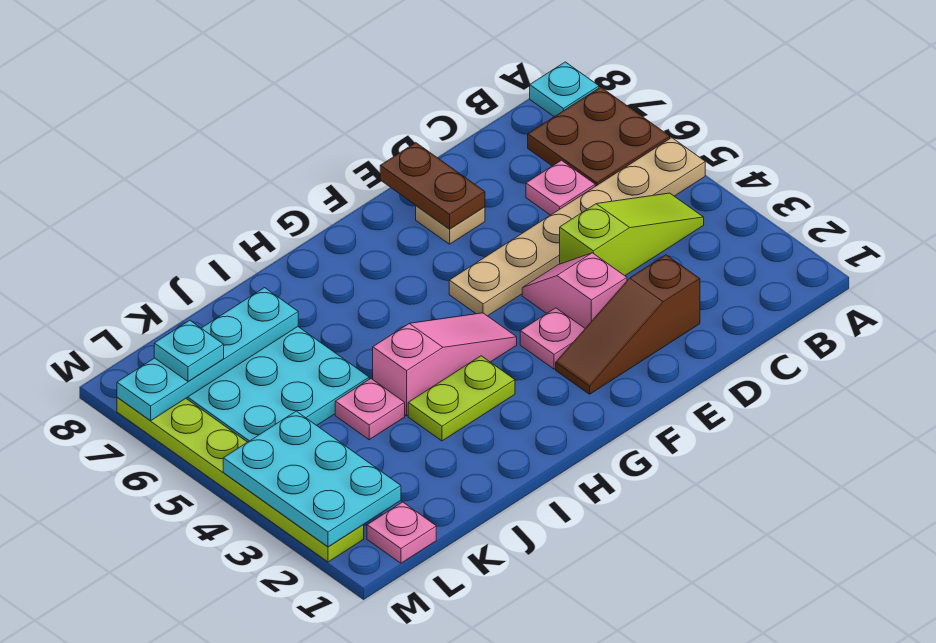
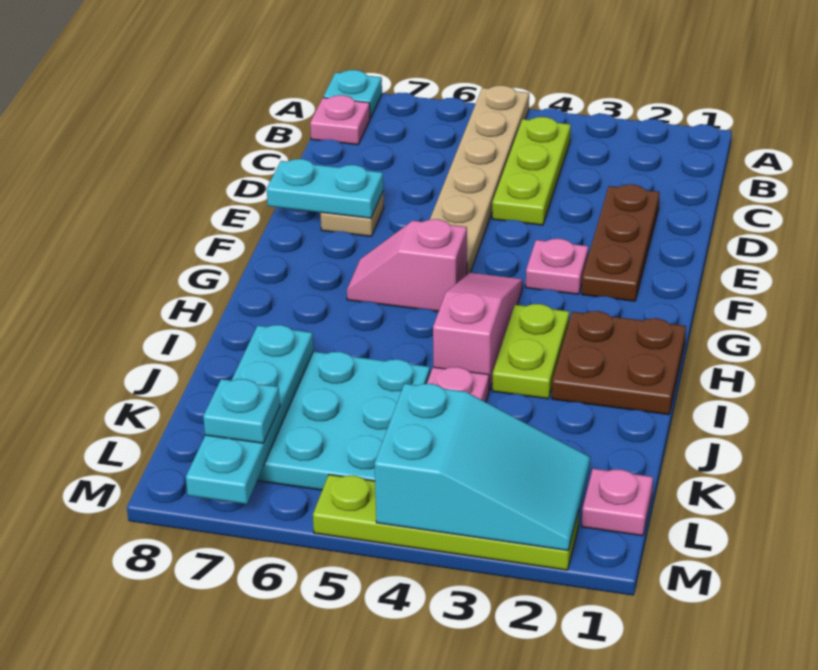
brown plate A6:B7 level 1 -> brown plate H1:I2 level 1
lime slope B4:D4 level 1 top D -> lime plate B4:D4 level 1
pink plate C6 level 1 -> pink plate B8 level 1
brown slope D2:F2 level 1 top D -> brown plate D2:F2 level 1
pink slope E3:E4 level 1 top 3 -> pink slope G5:G6 level 1 top 5
brown plate E7:E8 level 2 -> cyan plate E7:E8 level 2
cyan plate L2:M4 level 2 -> cyan slope L2:M4 level 2 top 4
lime plate M2:M7 level 1 -> lime plate M2:M5 level 1

